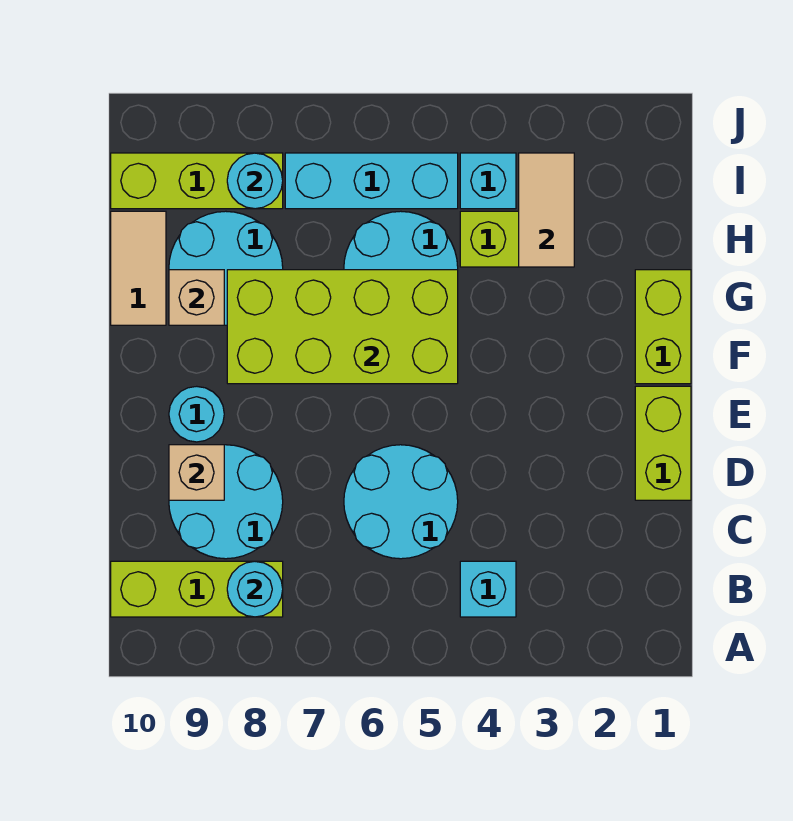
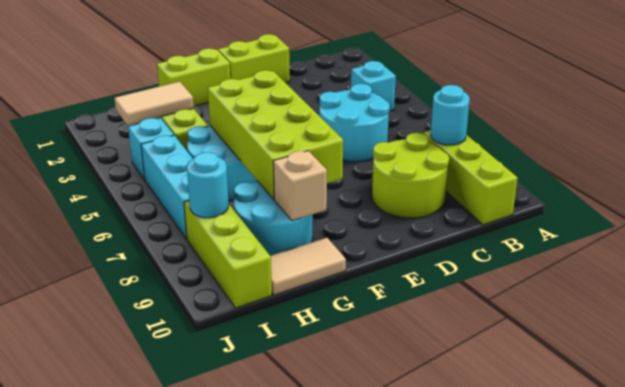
cyan round brick C8:D9 level 1 -> lime round brick C8:D9 level 1
tan brick D9 level 2 -> none
cyan round brick E9 level 1 -> none

